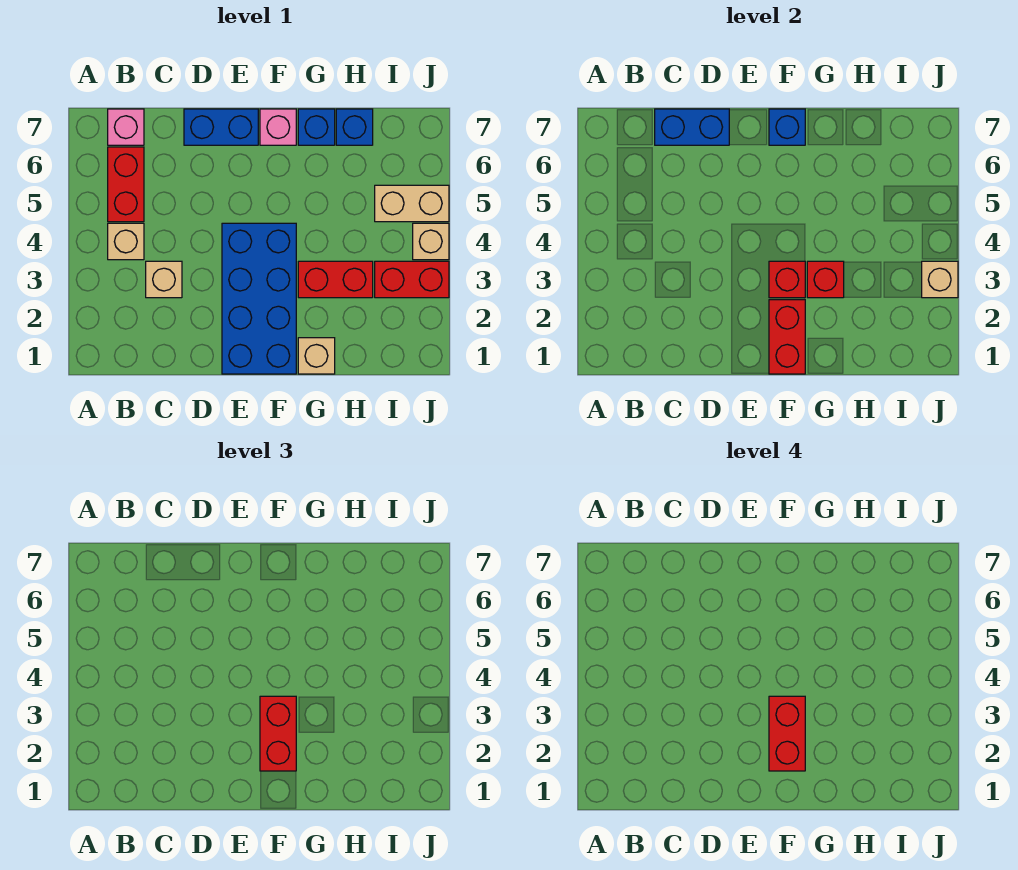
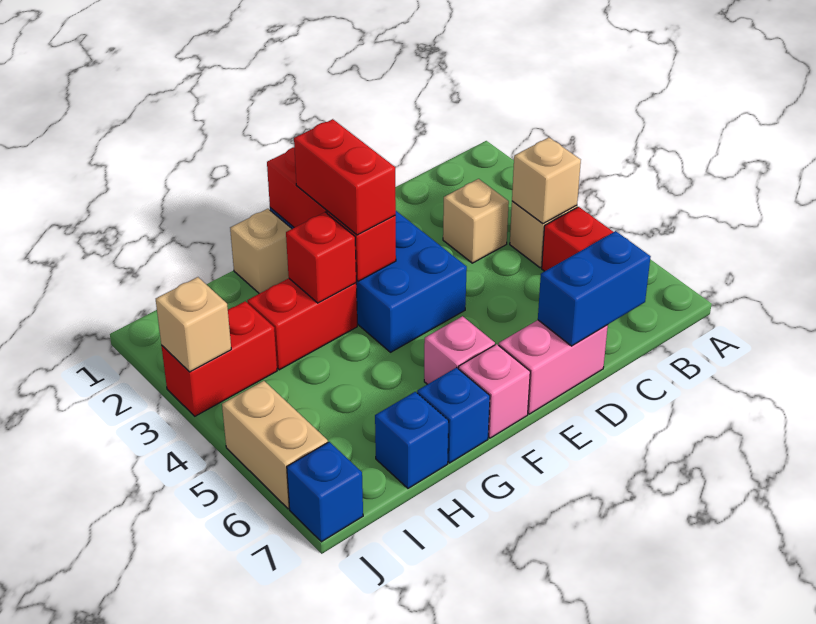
pink brick B7 level 1 -> pink brick F6 level 1
blue brick D7:E7 level 1 -> pink brick D7:E7 level 1
red brick F2:F3 level 4 -> none
blue brick F7 level 2 -> blue brick J7 level 1
tan brick I5:J5 level 1 -> tan brick J5:J6 level 1
tan brick J4 level 1 -> tan brick B4 level 2

